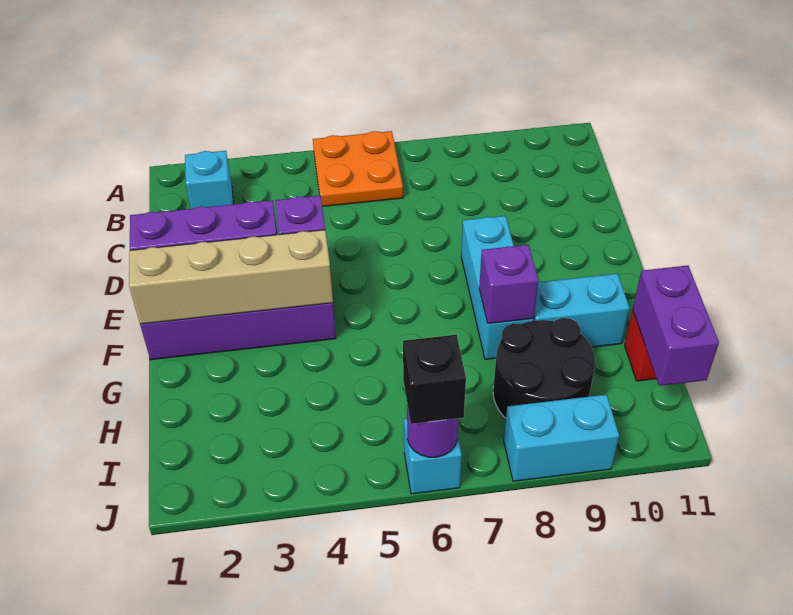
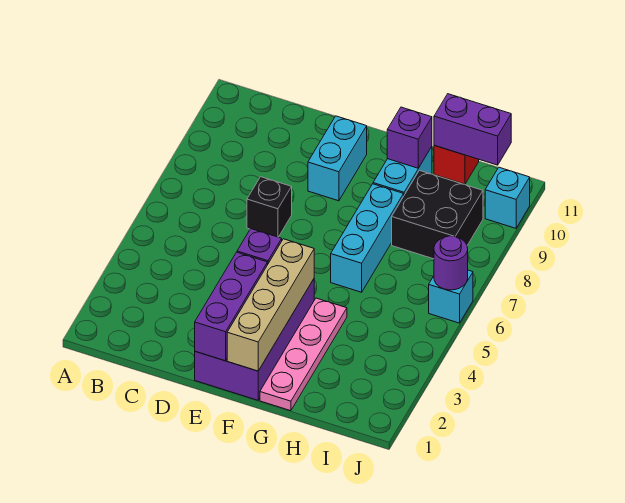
orange plate A5:B6 level 1 -> none
cyan brick B2 level 1 -> cyan brick J10 level 1
cyan brick E8:G8 level 1 -> cyan brick G6:G8 level 1
none -> pink plate G1:G4 level 1
purple brick G8 level 2 -> purple brick G10 level 2
black round brick H8:I9 level 1 -> black brick H8:I9 level 1
black brick J6 level 3 -> black brick D7 level 1
cyan brick J8:J9 level 1 -> cyan brick E9:E10 level 1

